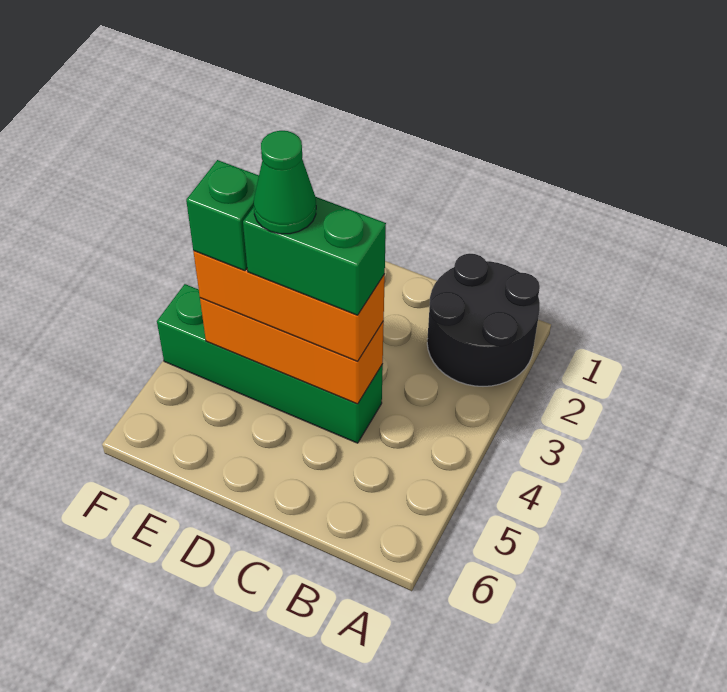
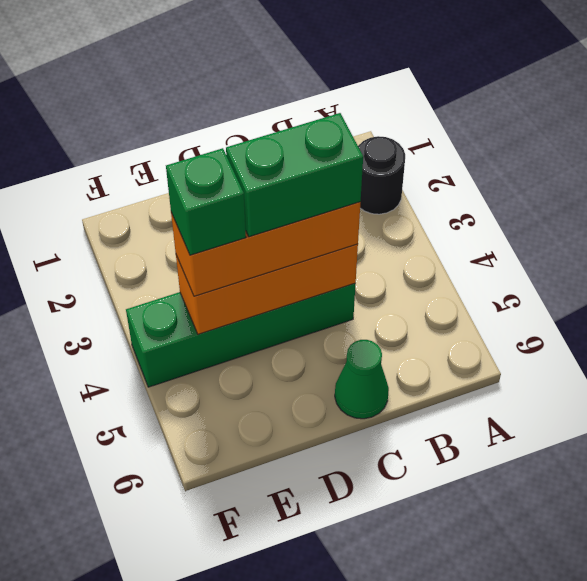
black round brick A1:B2 level 1 -> black round brick A2 level 1
green cone D4 level 5 -> green cone C6 level 1

